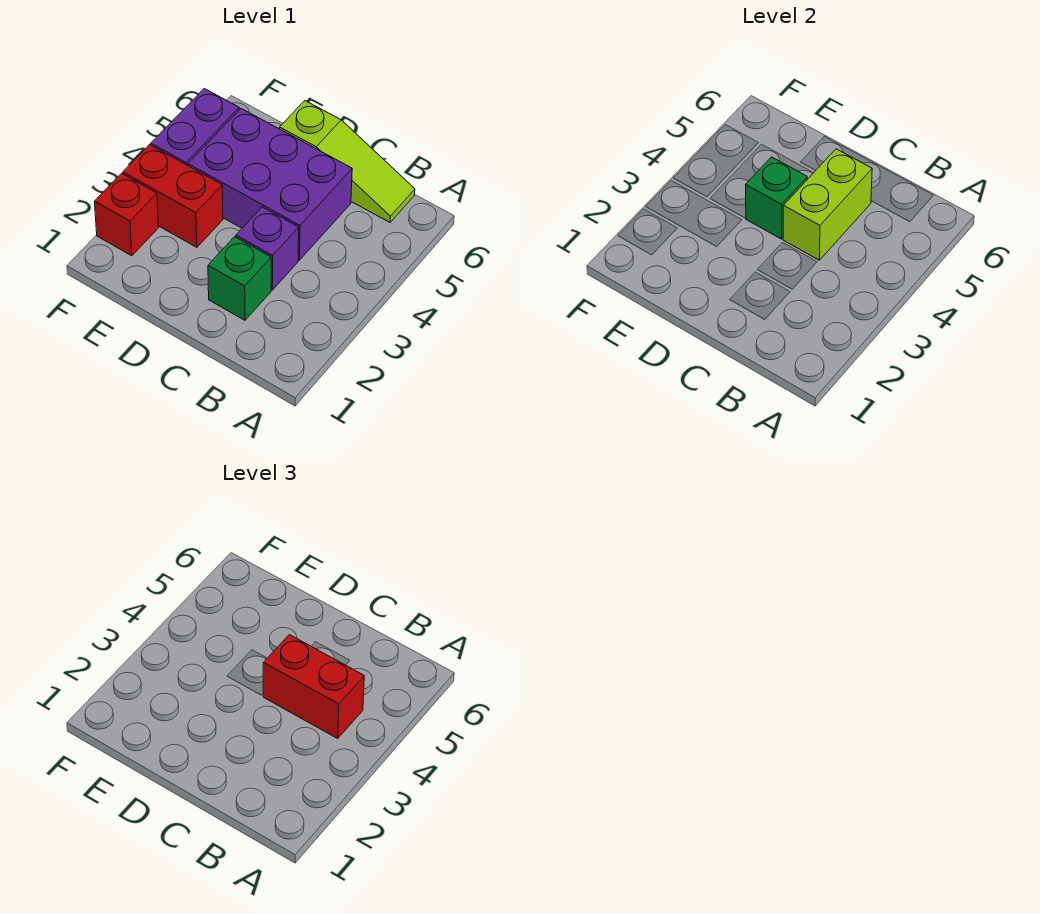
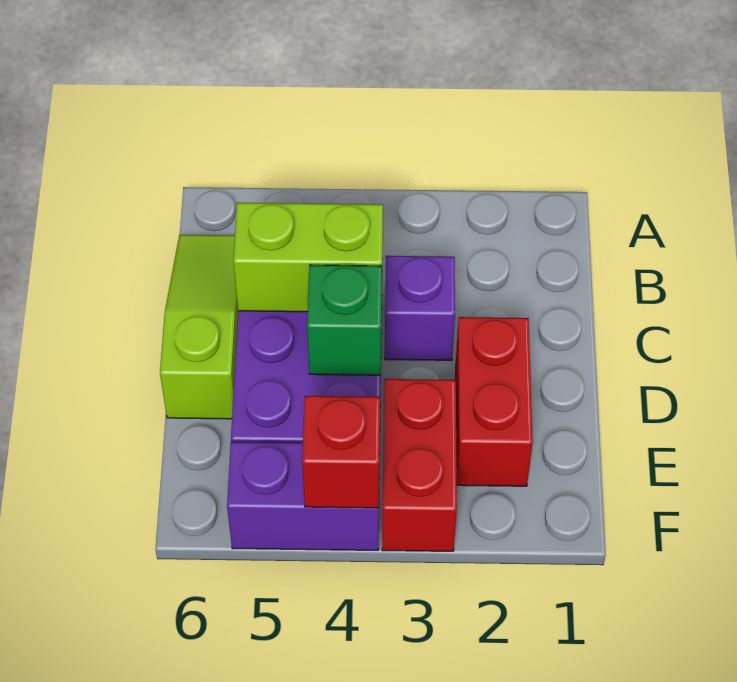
red brick B4:C4 level 3 -> red brick D2:E2 level 1
green brick C2 level 1 -> none
red brick F2 level 1 -> red brick F4 level 2

